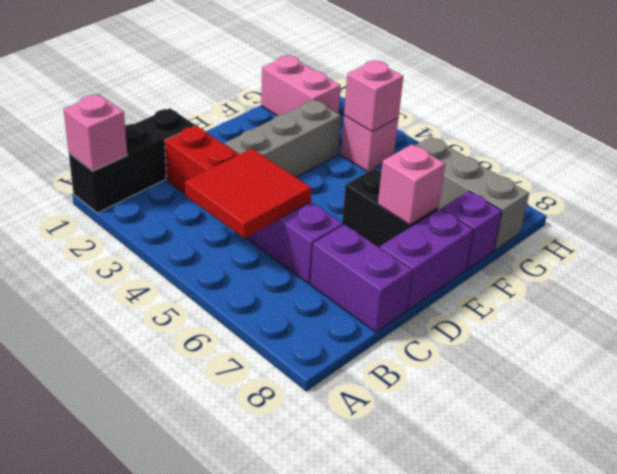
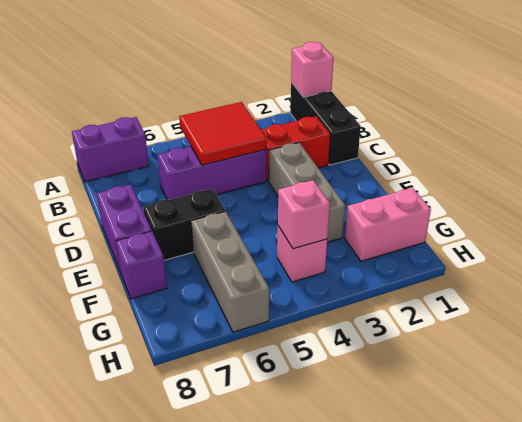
purple brick C7:C8 level 1 -> purple brick A7:A8 level 1
pink brick E7 level 2 -> none
grey brick G6:G8 level 1 -> grey brick F6:H6 level 1

